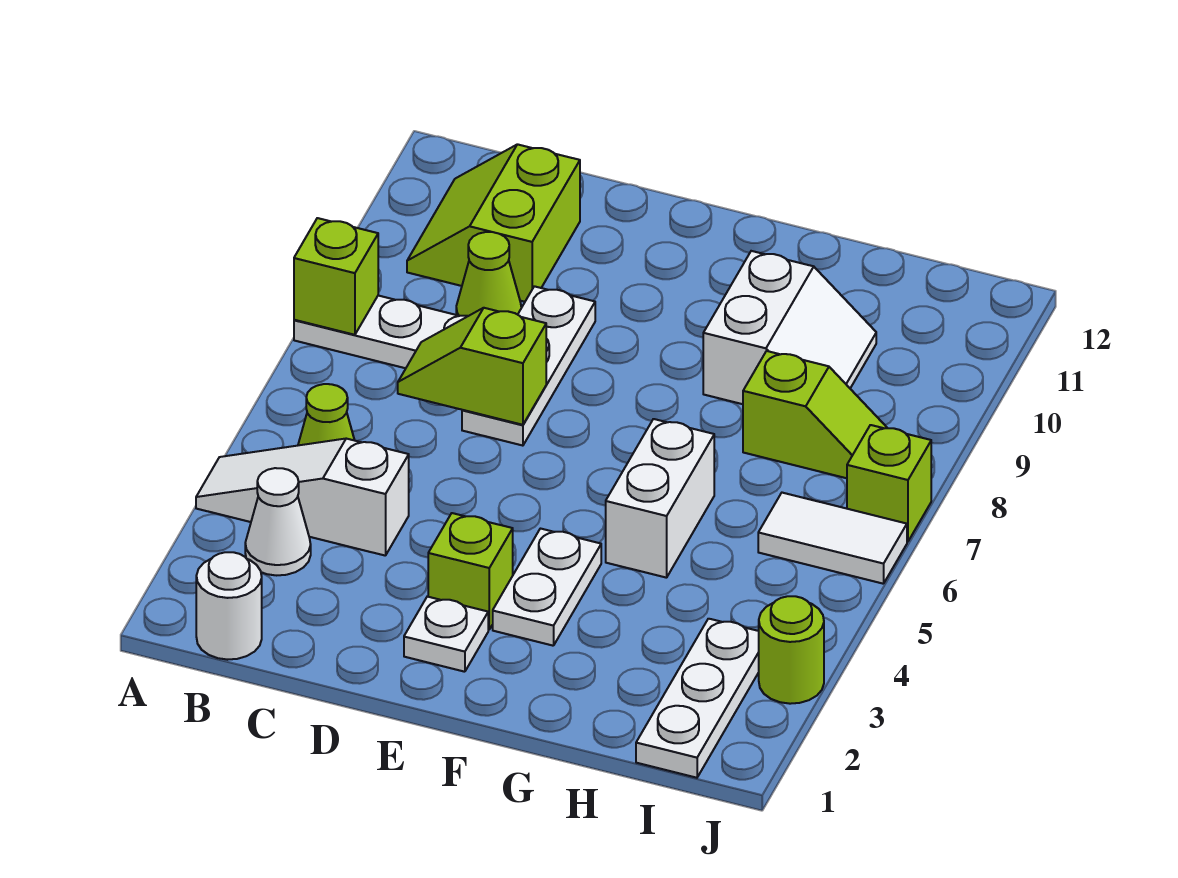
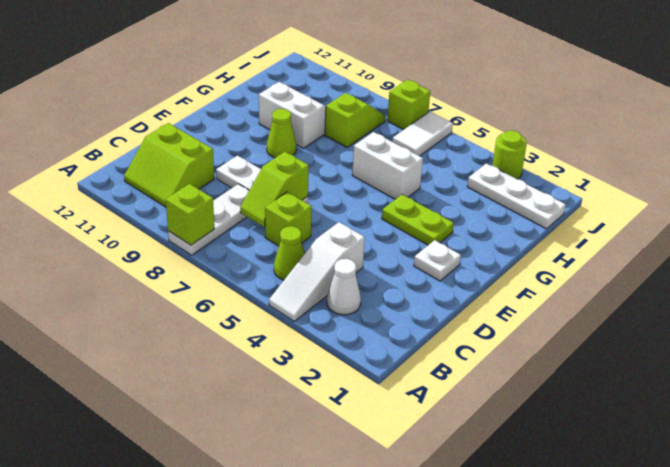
white round brick B1 level 1 -> none
lime cone C9 level 1 -> lime cone F9 level 1
lime brick E3 level 1 -> lime brick C6 level 1
white plate F3:F4 level 1 -> lime plate F3:F4 level 1

